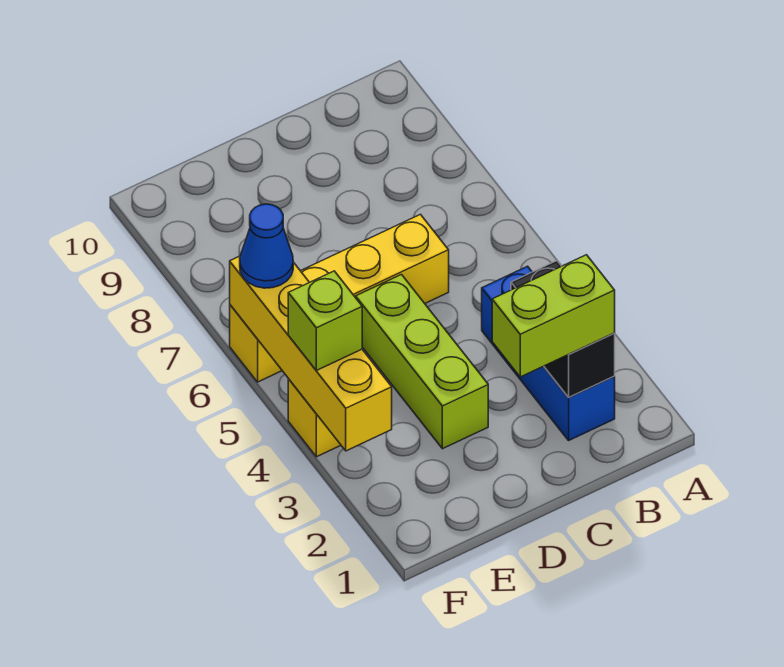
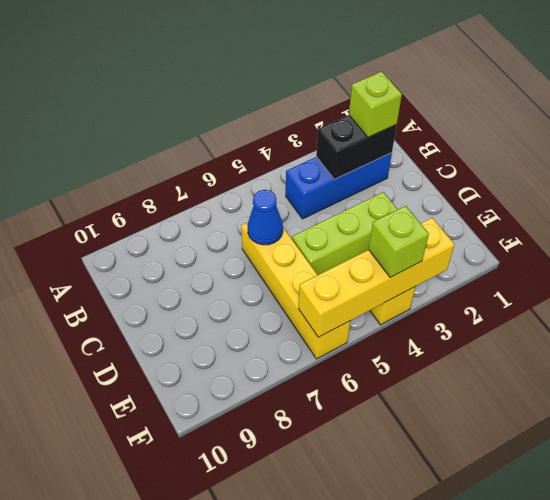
lime brick B2:C2 level 3 -> lime brick B2 level 3
blue cone F6 level 3 -> blue cone C6 level 2

